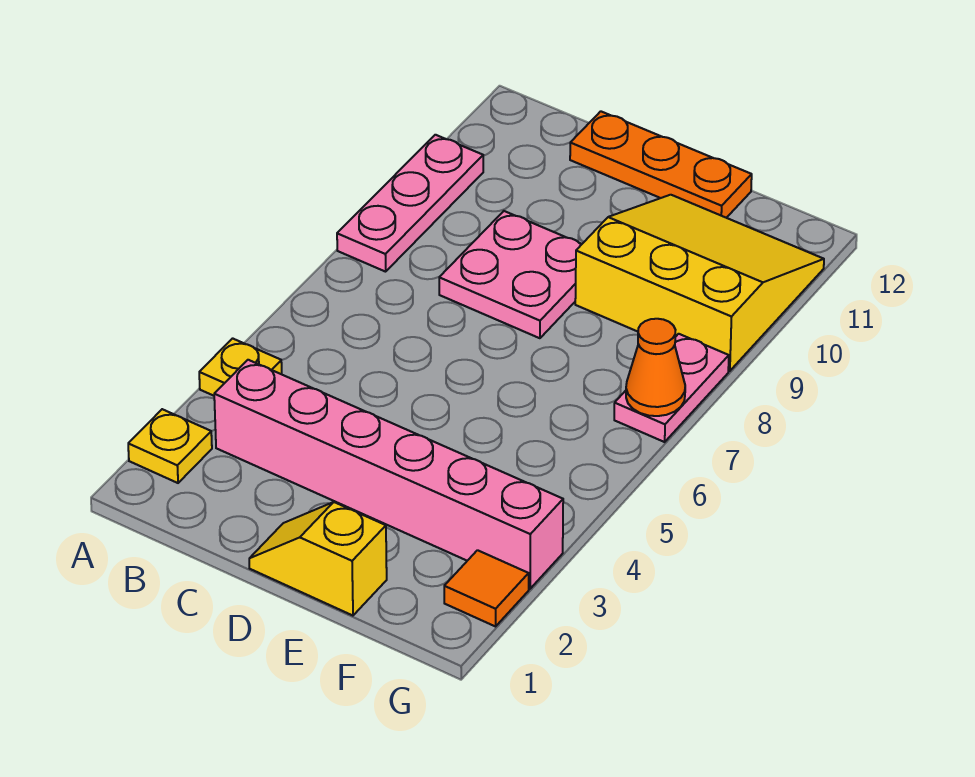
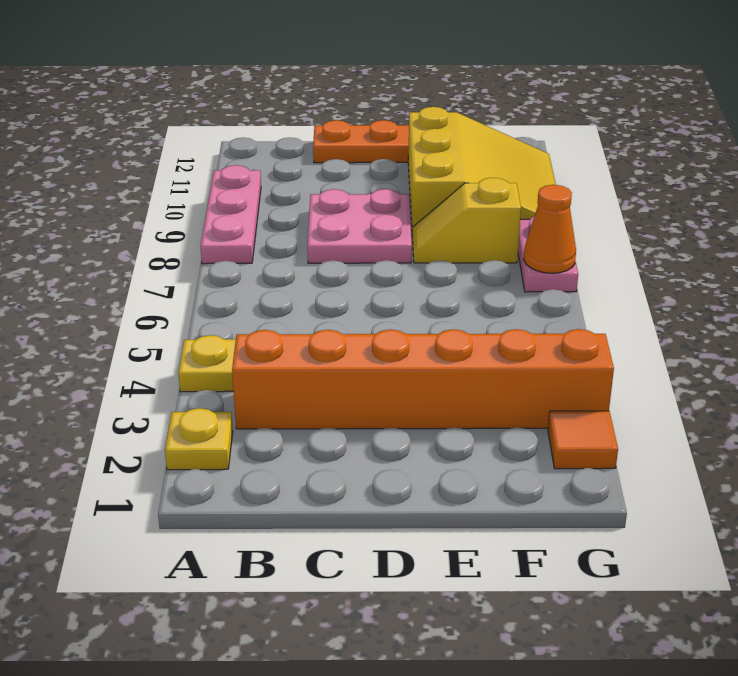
pink brick B3:G3 level 1 -> orange brick B3:G3 level 1
yellow slope D1:E1 level 1 top E -> yellow slope E8:F8 level 1 top F
yellow slope E9:G11 level 1 top 9 -> yellow slope E9:G11 level 1 top E

